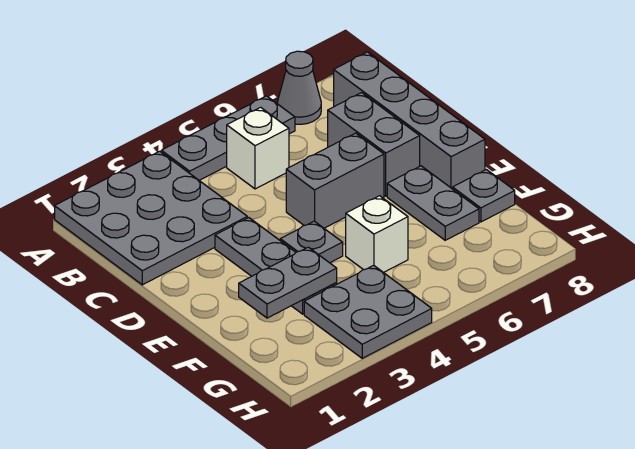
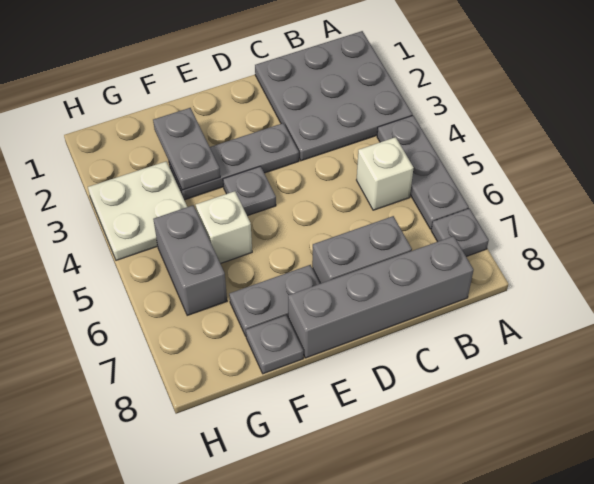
grey cone A7 level 1 -> grey plate A7 level 1
grey brick D5:D6 level 1 -> grey brick G5:G6 level 1
grey plate G3:H4 level 1 -> white plate G3:H4 level 1

